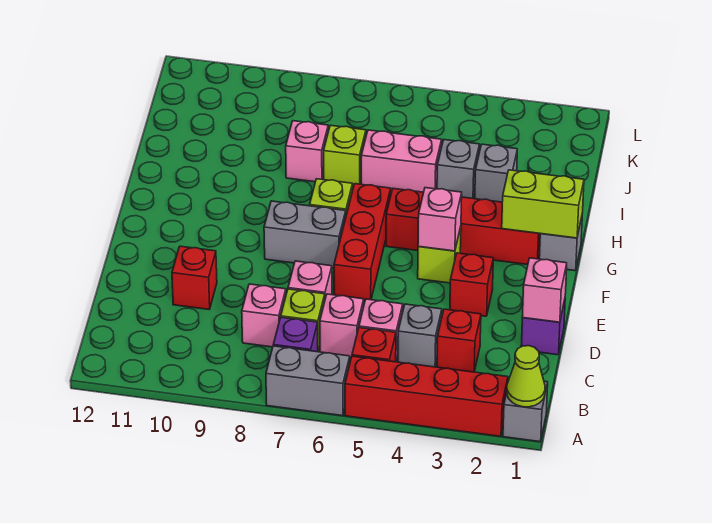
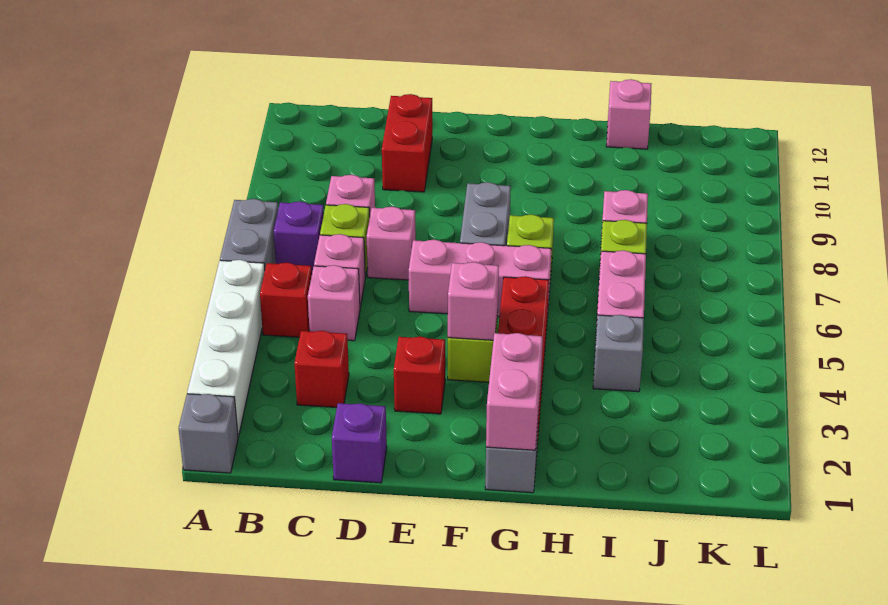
lime cone A1 level 2 -> none
red brick A2:A5 level 1 -> white brick A2:A5 level 1
grey brick C4 level 1 -> none
pink brick D1 level 2 -> pink brick I12 level 1
red brick D10 level 1 -> red brick D10:D11 level 1
red brick E6:G6 level 1 -> pink brick E6:G6 level 1
lime brick G1:G2 level 2 -> pink brick G1:G2 level 2
grey brick I3 level 1 -> none

